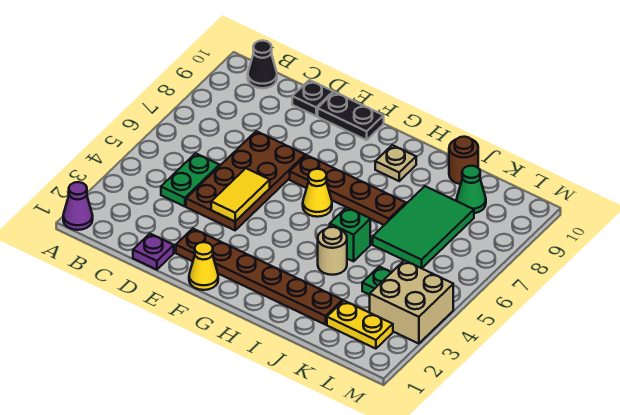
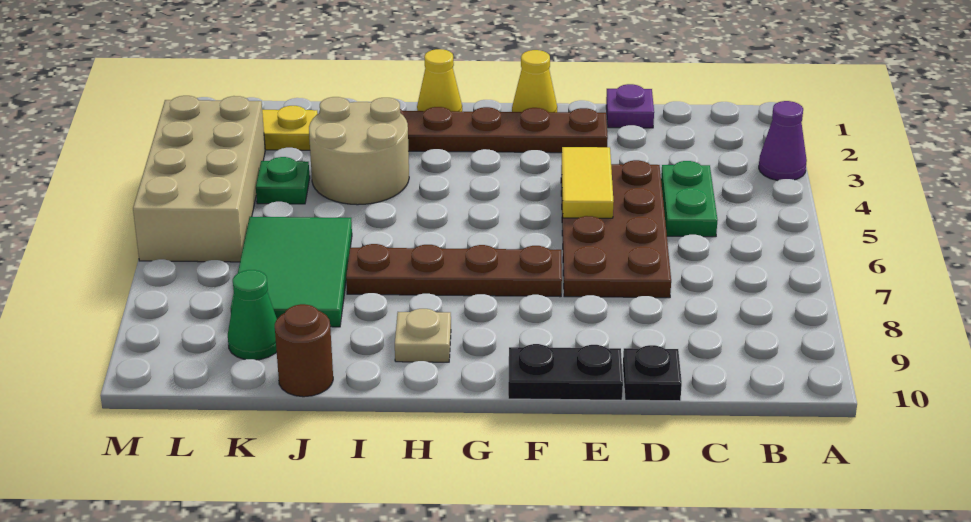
purple cone A1 level 1 -> purple cone A3 level 1
black cone B10 level 1 -> none
yellow cone G6 level 1 -> yellow cone H1 level 1
tan round brick I4 level 1 -> tan round brick I3:J4 level 1
green brick I5 level 1 -> none
tan brick L3:M4 level 1 -> tan brick L3:M6 level 1

